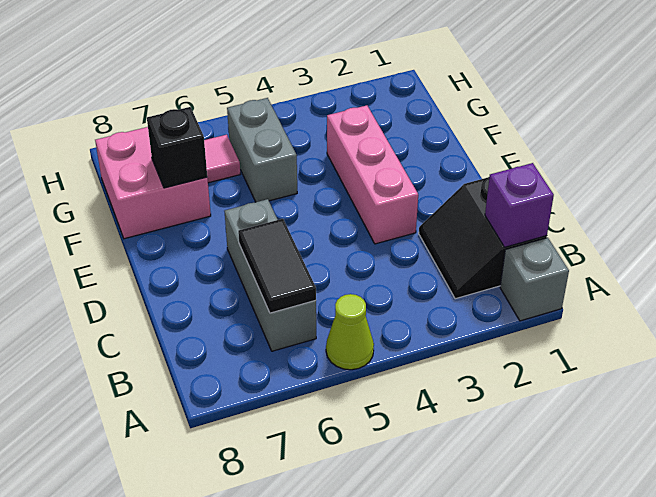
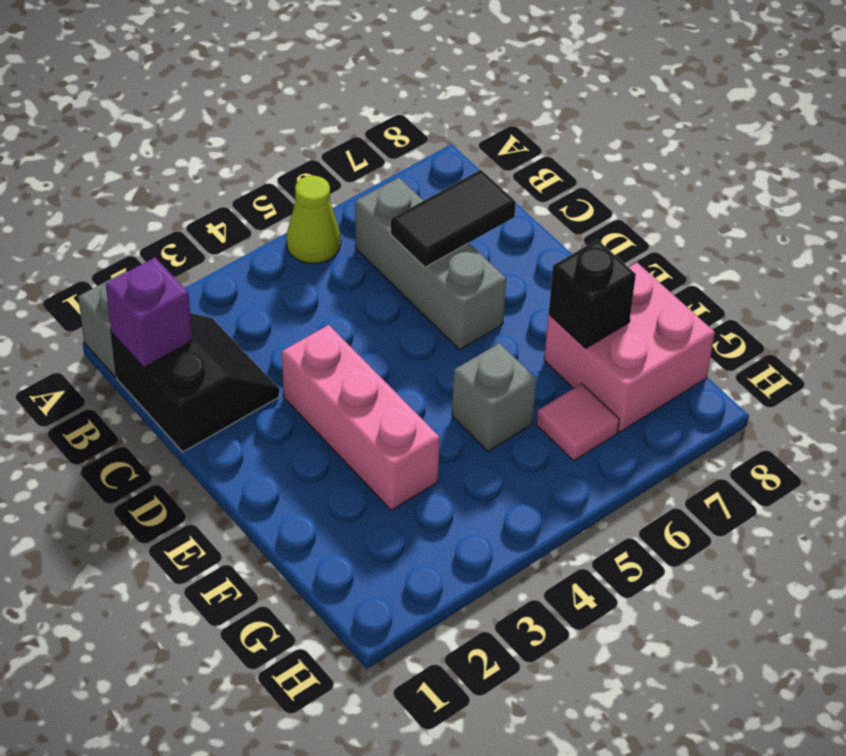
black tile B6:C6 level 2 -> black tile C6:C7 level 2
grey brick F5:G5 level 1 -> grey brick F5 level 1

